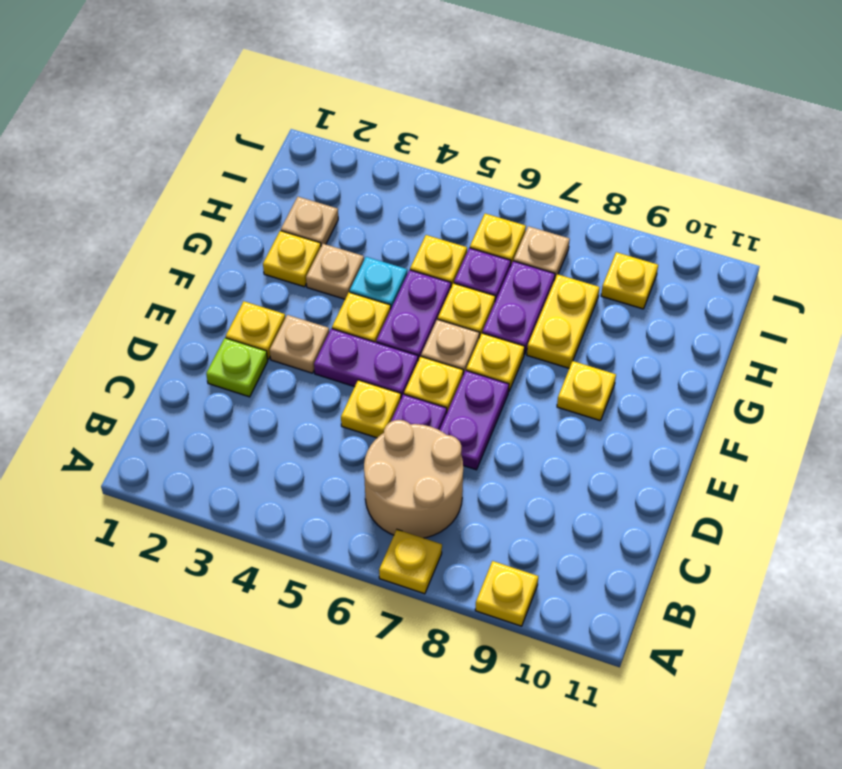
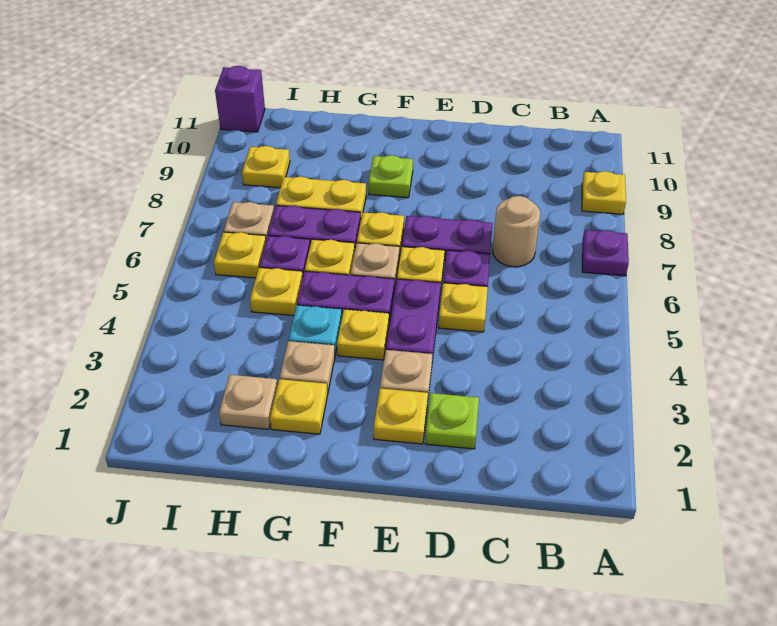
yellow plate A7 level 1 -> purple plate A7 level 1
tan round brick B6:C7 level 1 -> tan round brick C7 level 1
yellow plate F9 level 1 -> lime plate F9 level 1
none -> purple brick J11 level 1

